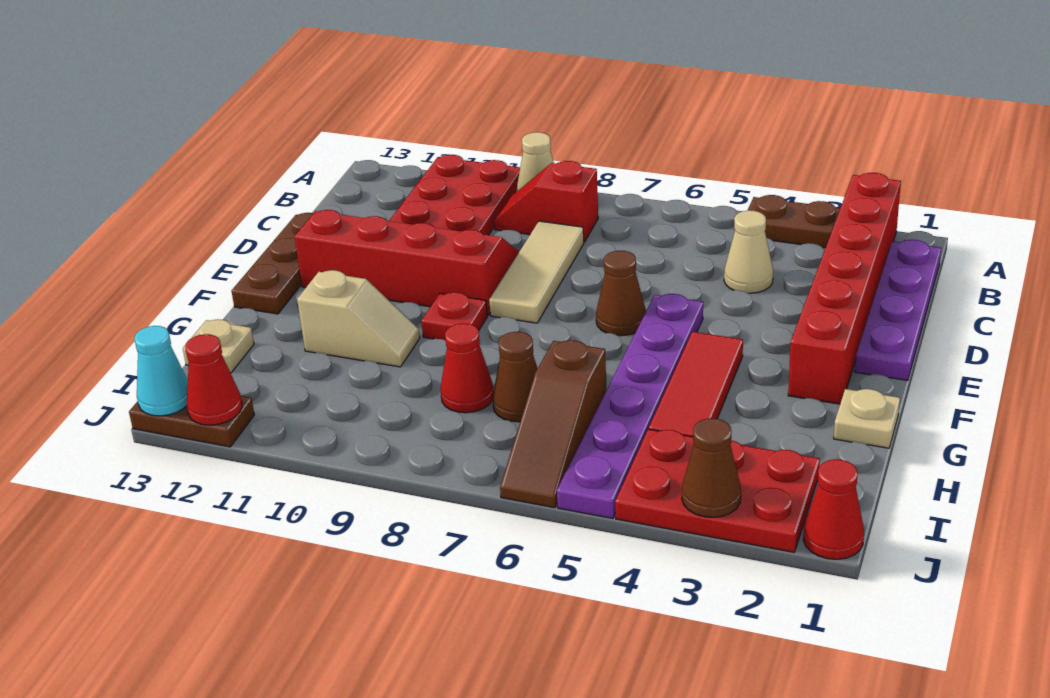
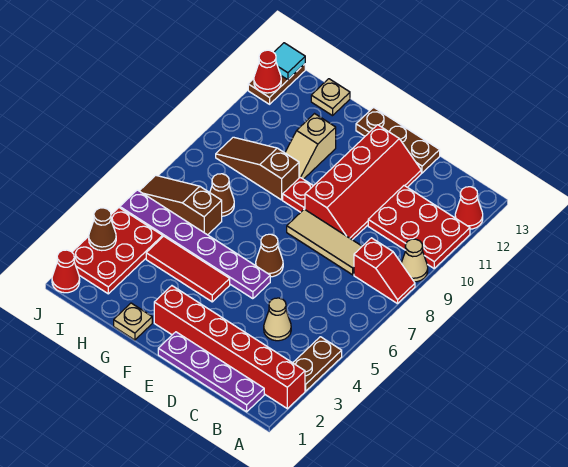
red slope B8:B9 level 1 top 8 -> red slope A8:B8 level 1 top B
none -> brown slope G9:I9 level 1 top G
red cone H8 level 1 -> red cone A12 level 1
cyan cone J13 level 2 -> cyan tile J13 level 2

